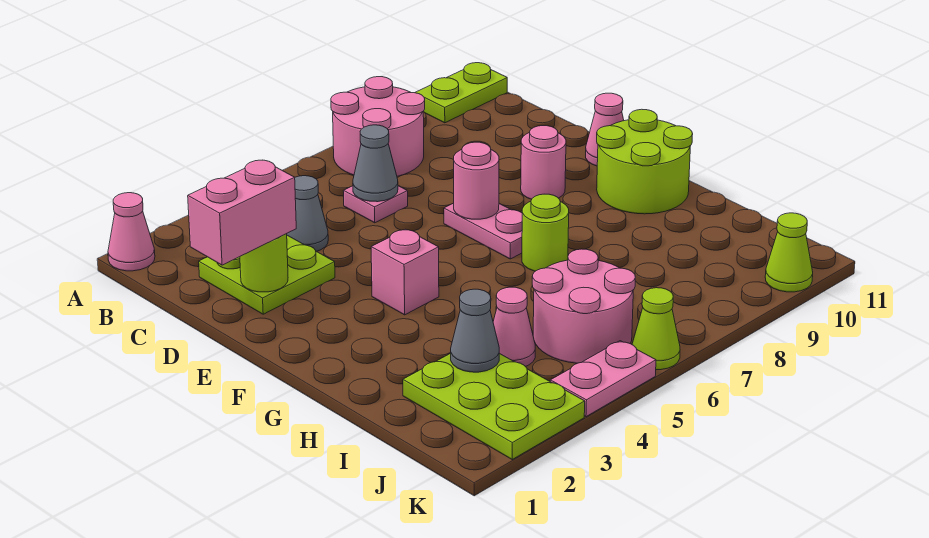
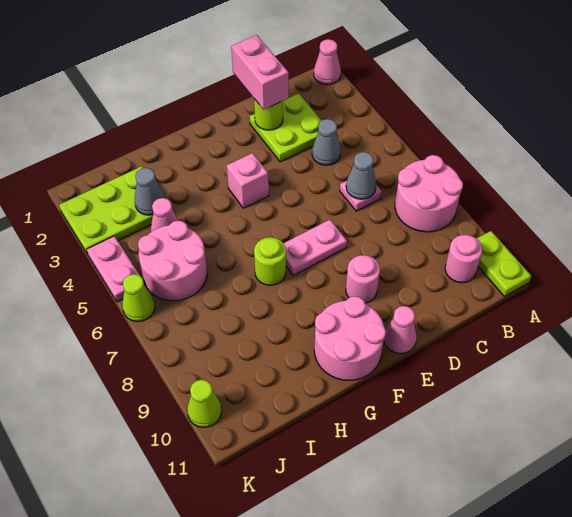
pink round brick E7 level 2 -> pink round brick B10 level 1
lime round brick F10:G11 level 1 -> pink round brick F10:G11 level 1

